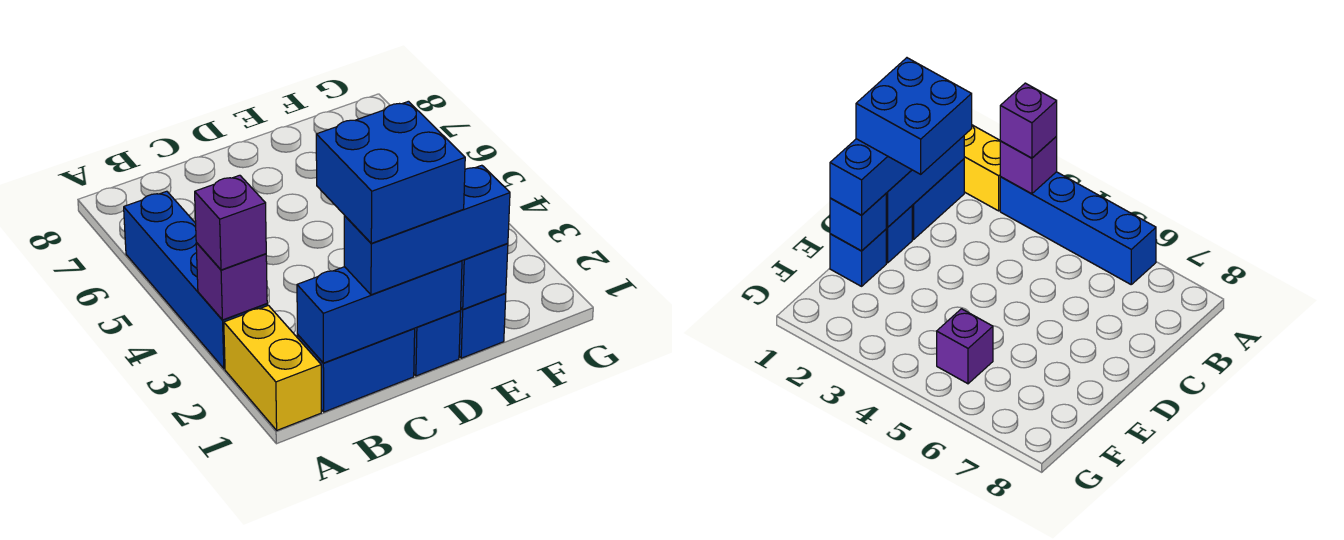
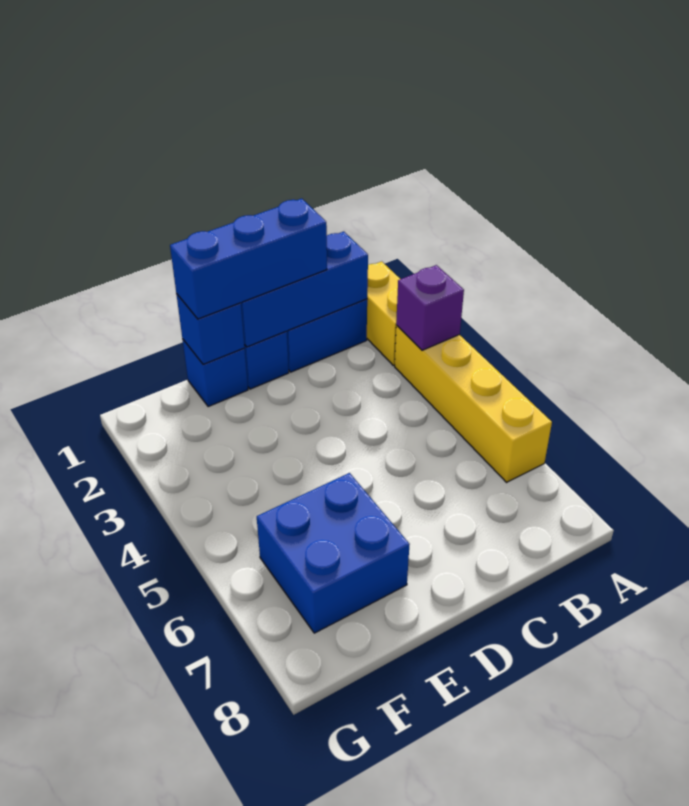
blue brick A3:A6 level 1 -> yellow brick A3:A6 level 1
purple brick A3 level 3 -> none
blue brick C1:D2 level 4 -> blue brick E6:F7 level 1
purple brick F5 level 1 -> none

